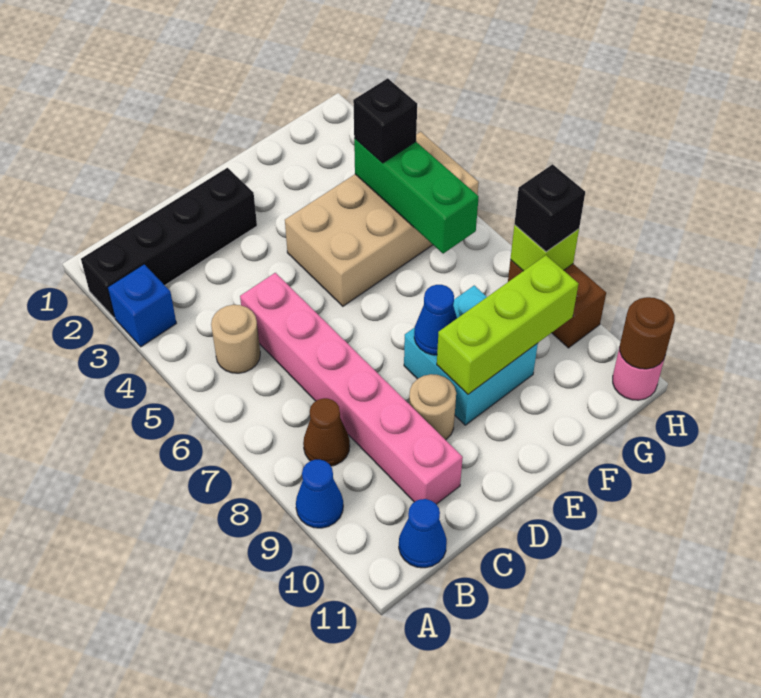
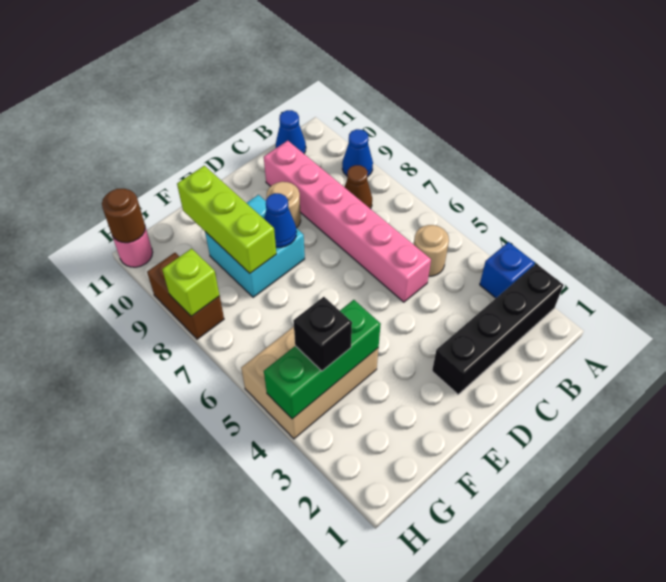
tan brick E4:H5 level 1 -> tan brick F4:H5 level 1
lime brick E9:G9 level 2 -> lime brick F8:F10 level 2
green brick G4:G6 level 2 -> green brick F4:H4 level 2
black brick H8 level 3 -> none

